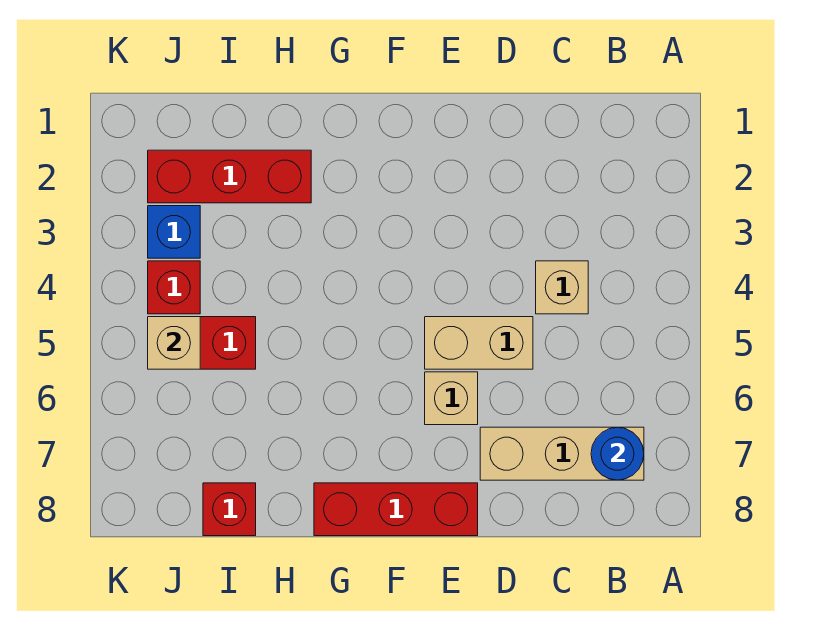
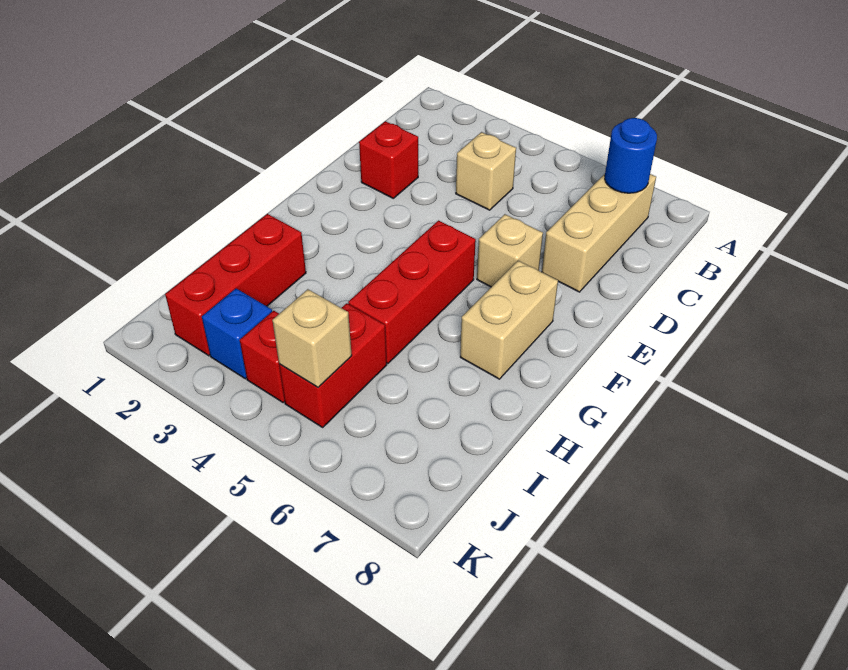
tan brick D5:E5 level 1 -> tan brick F7:G7 level 1
red brick E8:G8 level 1 -> red brick F5:H5 level 1
red brick I8 level 1 -> red brick D2 level 1

